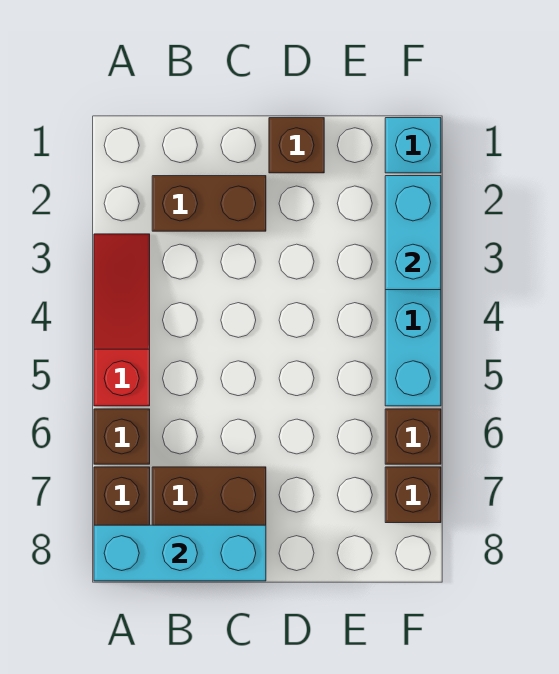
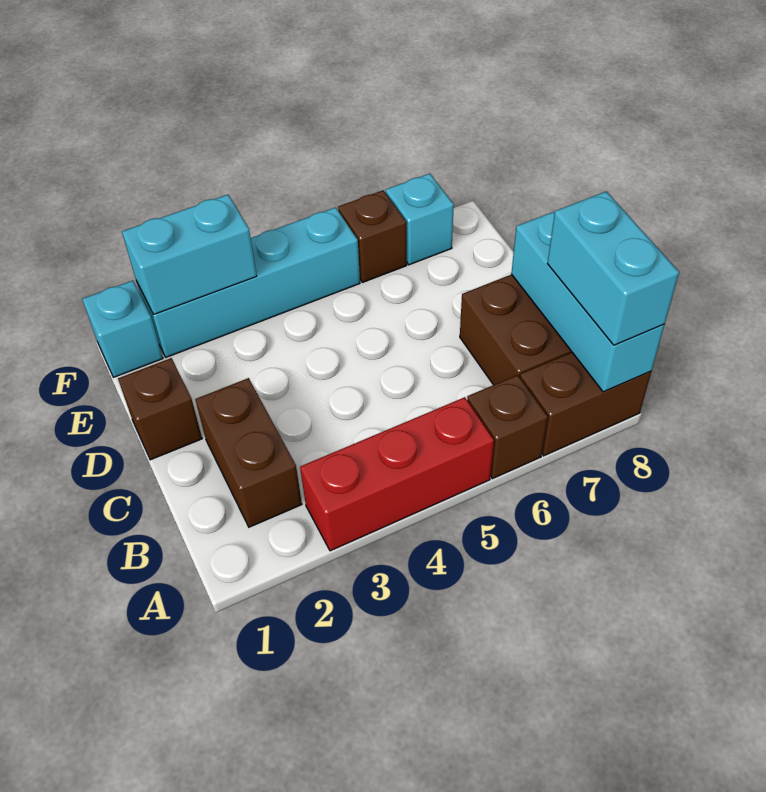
red slope A3:A5 level 1 top 5 -> red brick A3:A5 level 1
none -> cyan brick A8:B8 level 3
brown brick F7 level 1 -> cyan brick F7 level 1

